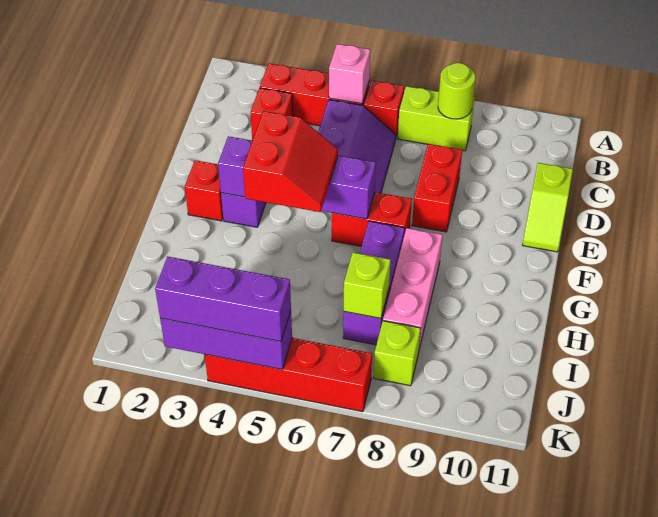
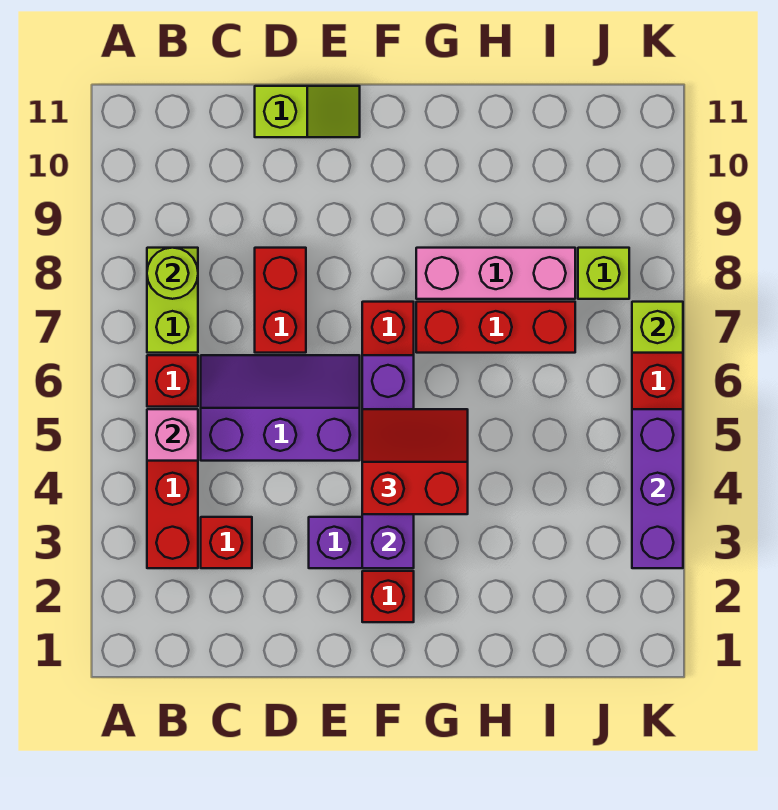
red brick D8:E8 level 1 -> red brick D7:D8 level 1
purple brick G7:I7 level 1 -> red brick G7:I7 level 1
lime brick I7 level 2 -> lime brick K7 level 2
purple brick K3:K5 level 3 -> none

